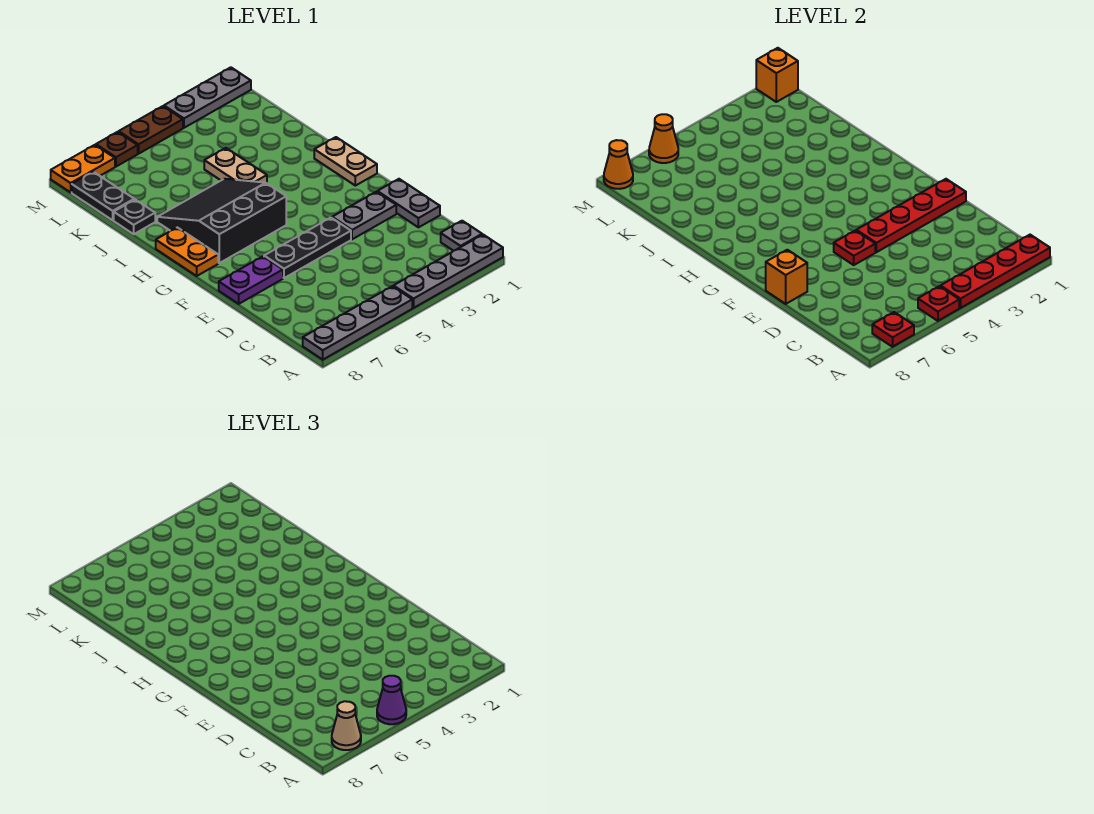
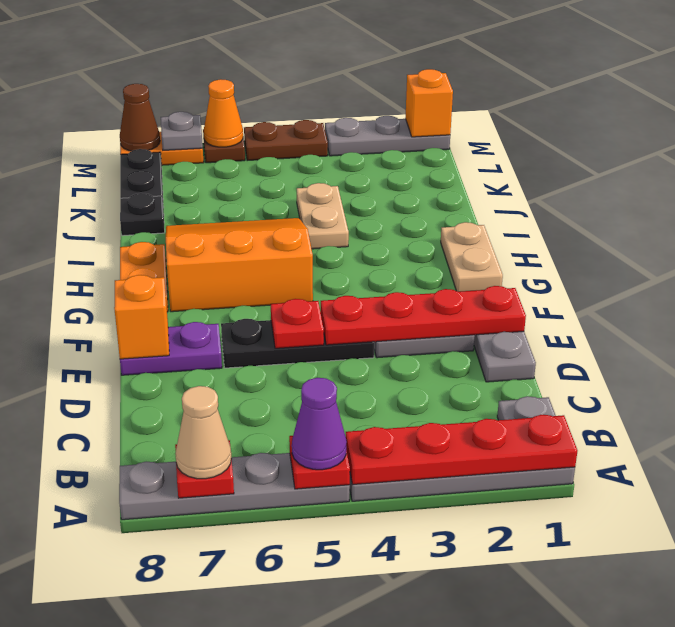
black slope G5:I7 level 1 top G -> orange slope G5:I7 level 1 top G
none -> grey plate M7 level 2
orange cone M8 level 2 -> brown cone M8 level 2

